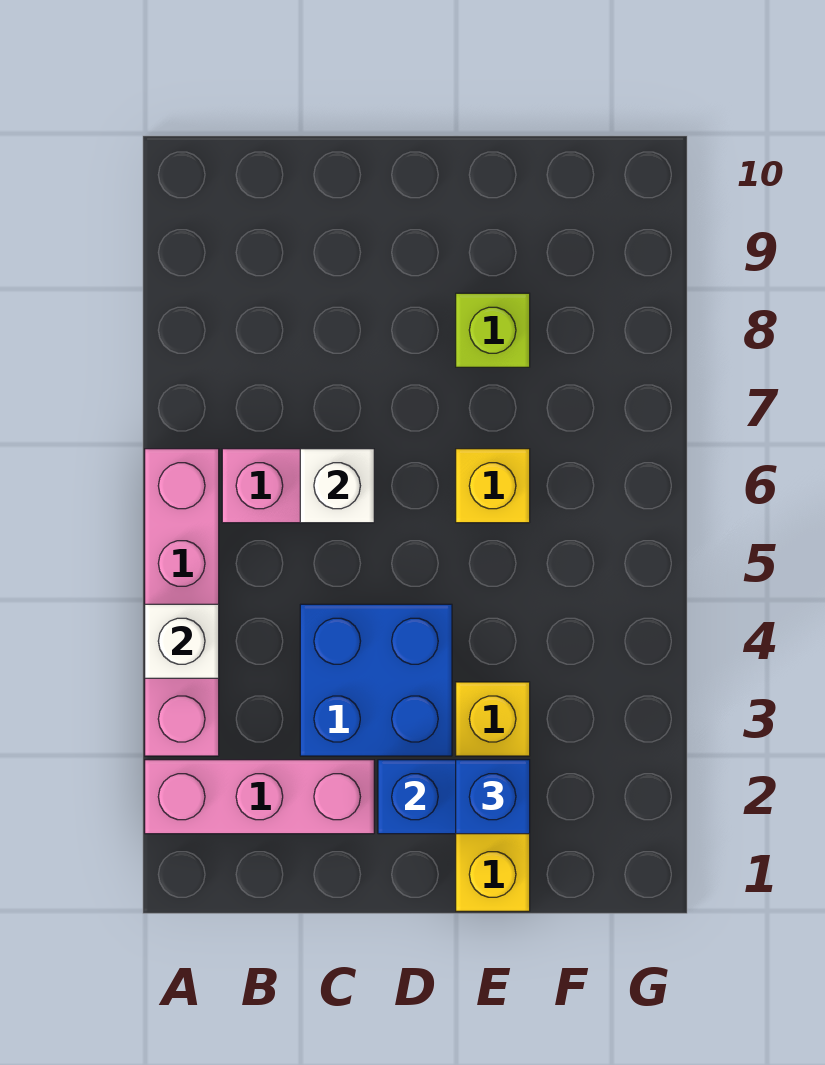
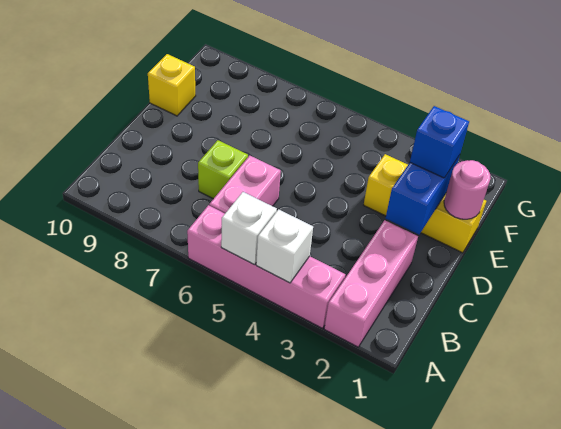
blue brick C3:D4 level 1 -> none
white brick C6 level 2 -> white brick A5 level 2
none -> pink round brick E1 level 2
yellow brick E6 level 1 -> yellow brick E10 level 1
lime brick E8 level 1 -> lime brick C7 level 1

